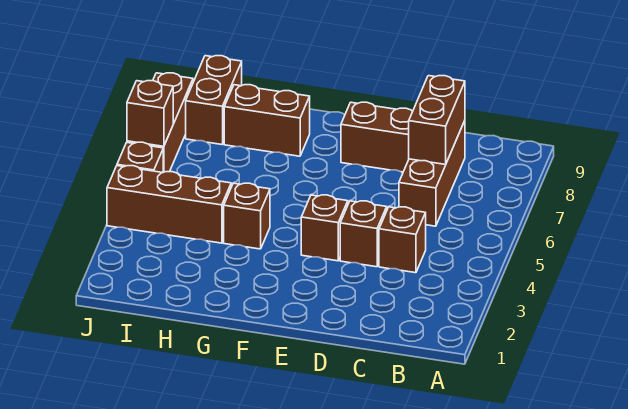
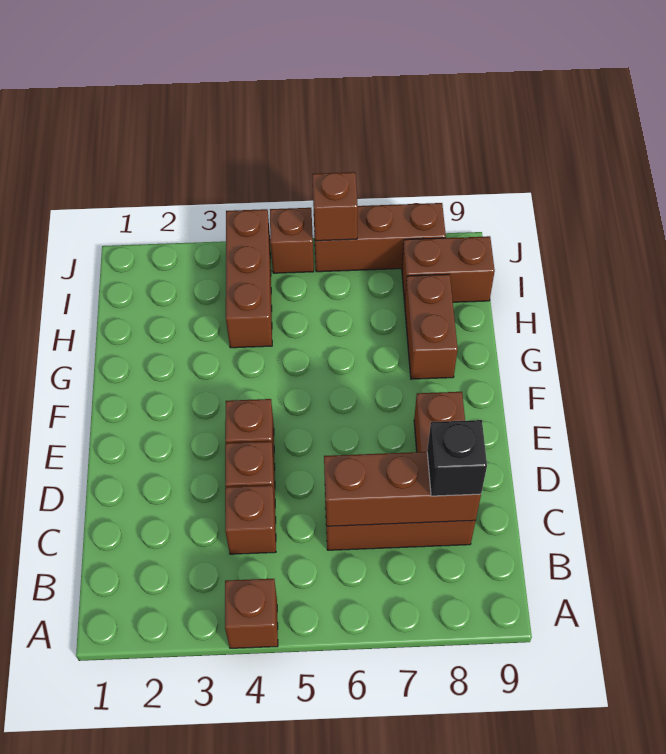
brown brick C7:C8 level 2 -> brown brick C6:C8 level 2
none -> black brick C8 level 3
brown brick G4 level 1 -> brown brick A4 level 1

